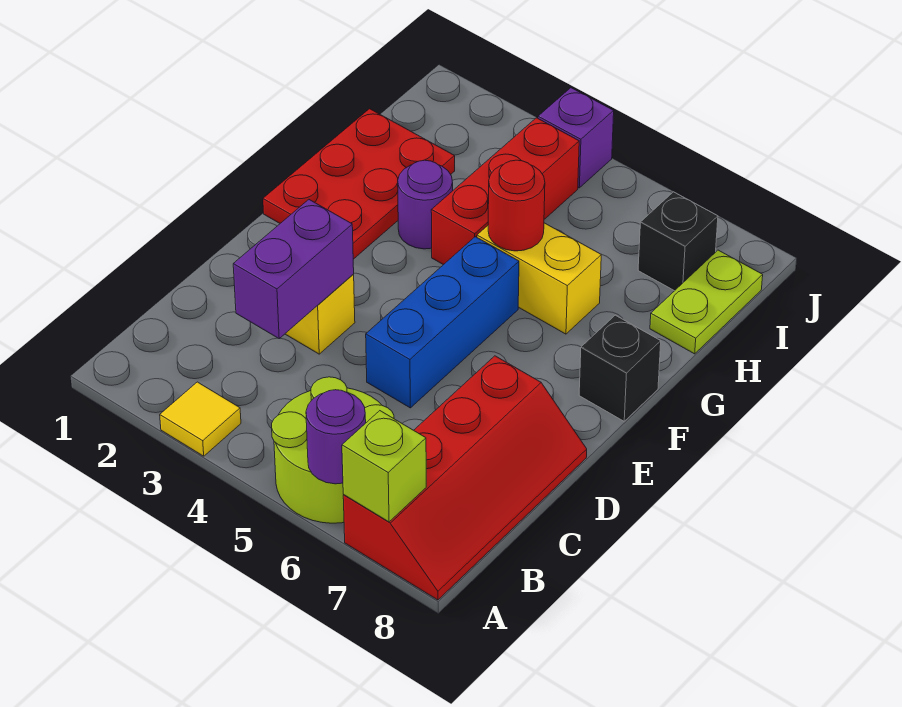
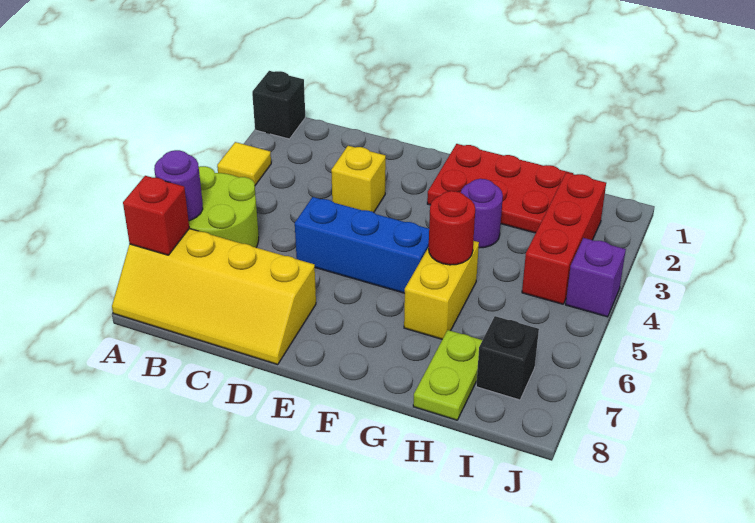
red slope A7:D8 level 1 top 7 -> yellow slope A7:D8 level 1 top 7
lime brick A7 level 2 -> red brick A7 level 2
purple brick C3:D3 level 2 -> none
black brick F8 level 1 -> black brick A1 level 1
red brick G4:I4 level 1 -> red brick I2:I4 level 1
lime plate H8:I8 level 1 -> lime plate H7:H8 level 1

